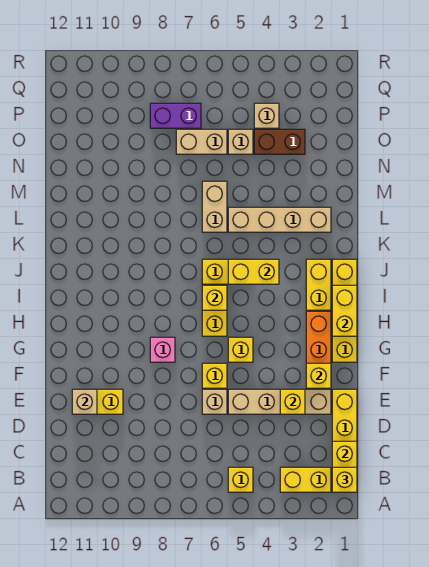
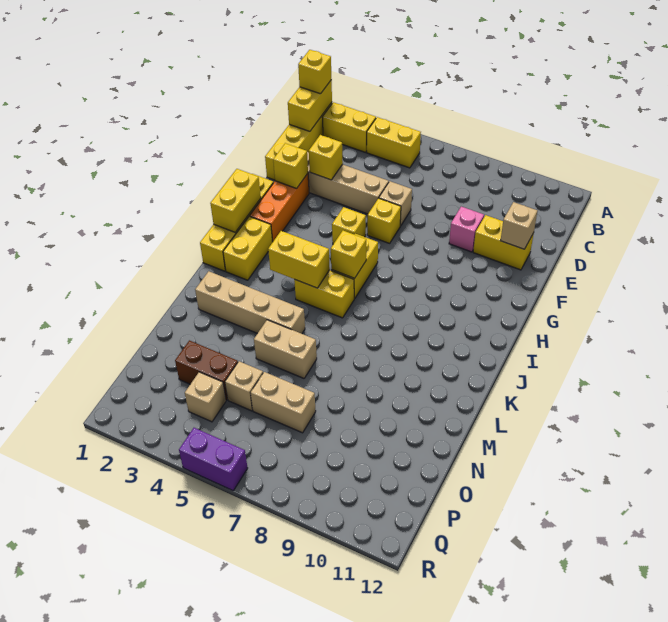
yellow brick B5 level 1 -> yellow brick B4:B5 level 1
pink brick G8 level 1 -> pink brick E9 level 1
tan brick L6:M6 level 1 -> tan brick M5:M6 level 1
purple brick P7:P8 level 1 -> purple brick R5:R6 level 1

